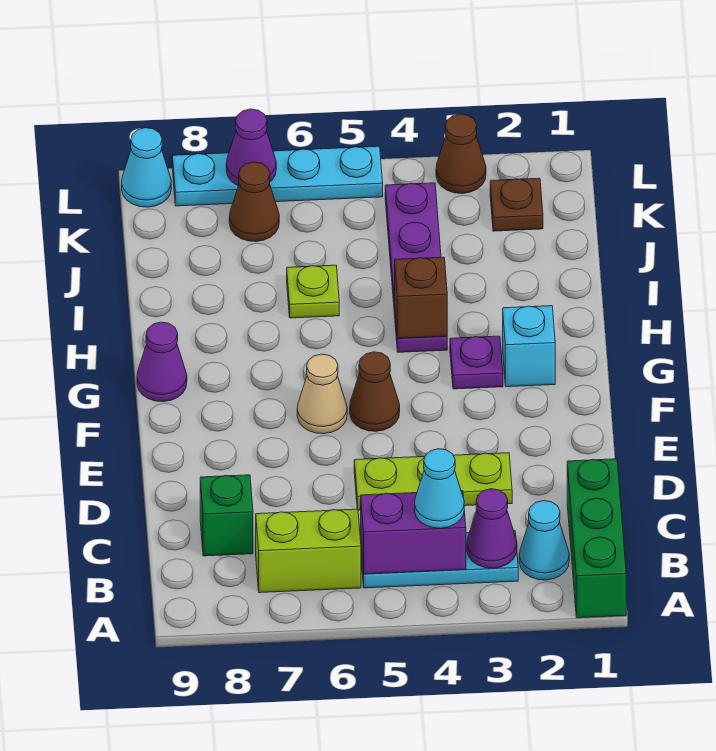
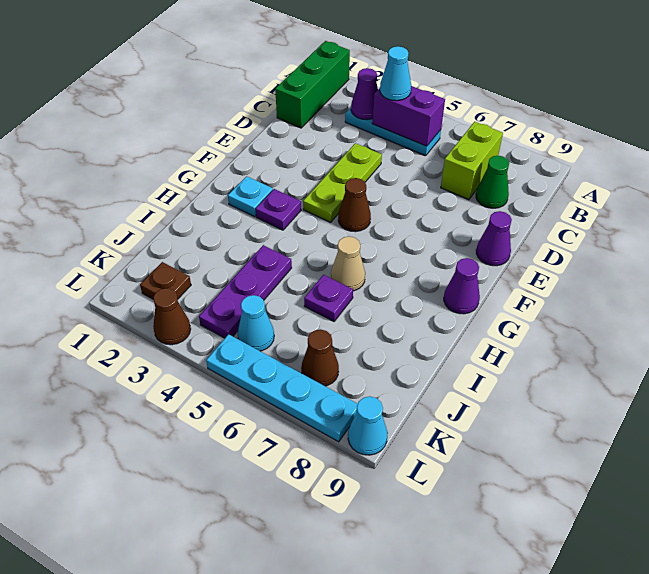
cyan cone B2 level 1 -> cyan cone K5 level 1
lime brick B6:B7 level 1 -> lime brick B7:C7 level 1
green brick C8 level 1 -> green cone C8 level 1
lime plate D3:D5 level 1 -> lime plate D4:F4 level 1
tan cone F6 level 1 -> tan cone H6 level 1
cyan brick G2 level 1 -> cyan plate G2 level 1
purple plate H4:K4 level 1 -> purple plate I4:K4 level 1
brown brick H4 level 2 -> none
lime plate I6 level 1 -> purple plate I6 level 1
purple cone L7 level 2 -> purple cone E9 level 1

